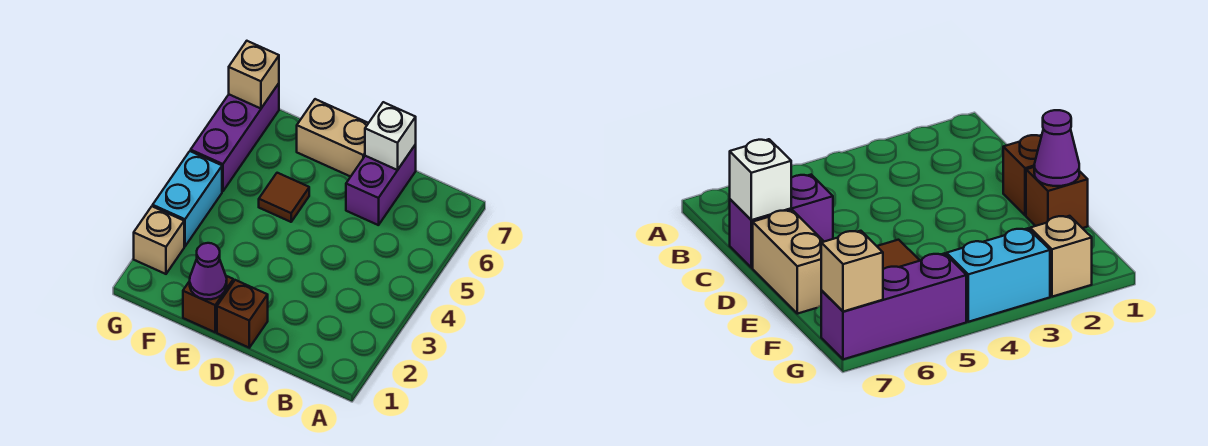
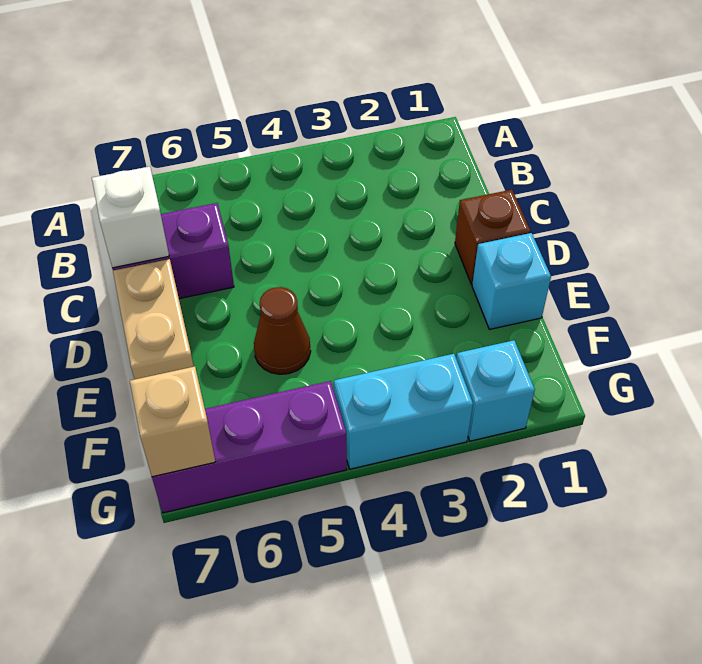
brown brick E1 level 1 -> cyan brick E1 level 1
purple cone E1 level 2 -> none
brown tile E5 level 1 -> brown cone E5 level 1
tan brick G2 level 1 -> cyan brick G2 level 1

